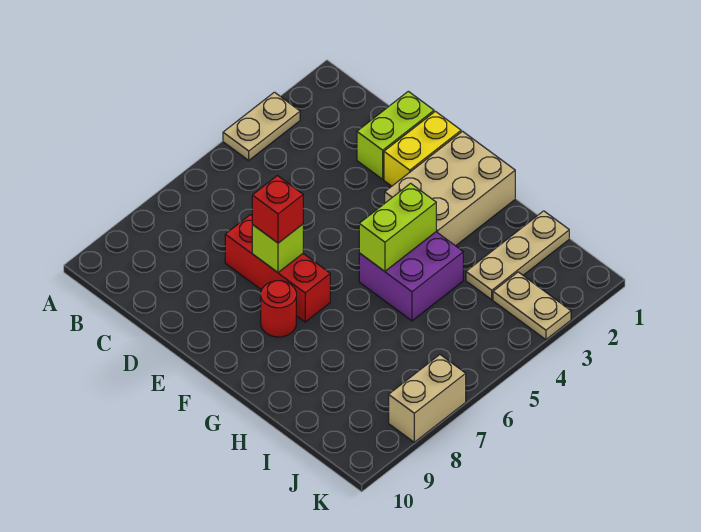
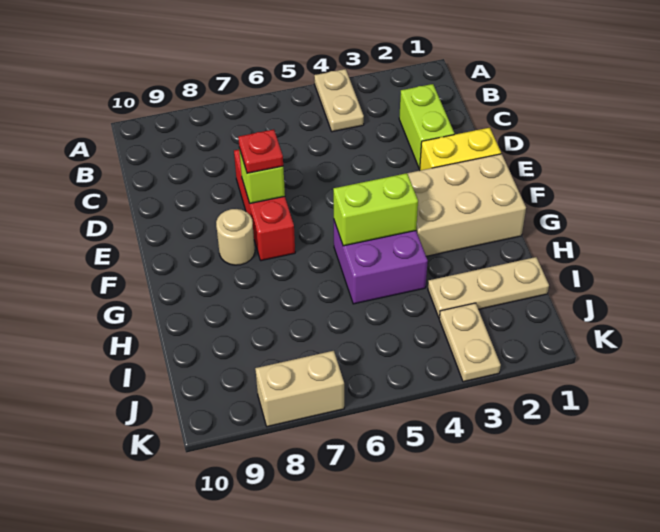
tan plate A3:A4 level 1 -> tan plate A4:B4 level 1
lime brick D1:D2 level 1 -> lime brick C2:D2 level 1
red brick E7 level 3 -> red plate E7 level 3
red round brick F8 level 1 -> tan round brick F8 level 1

